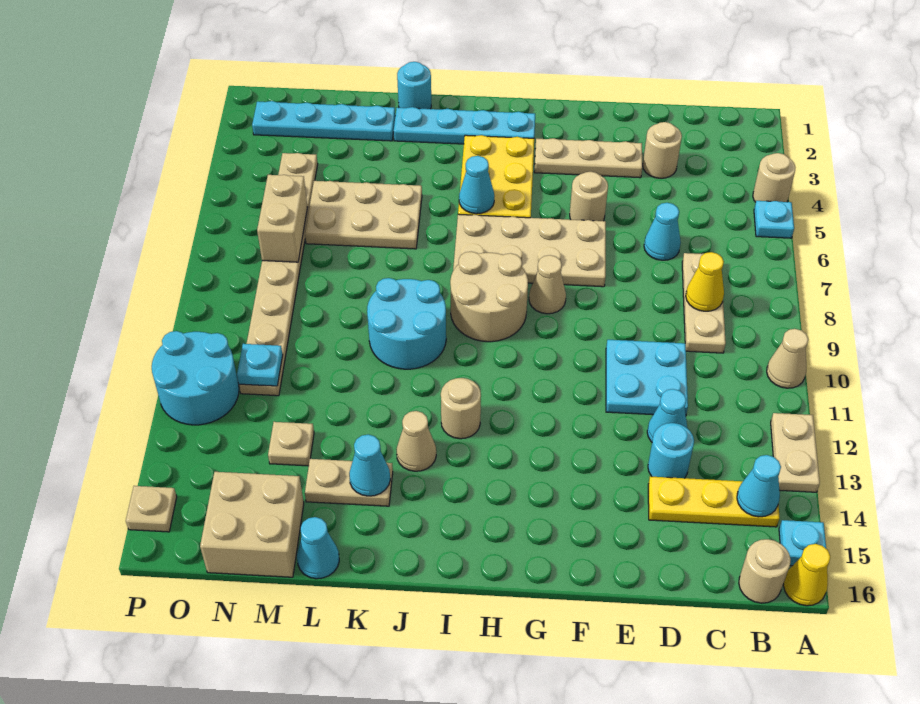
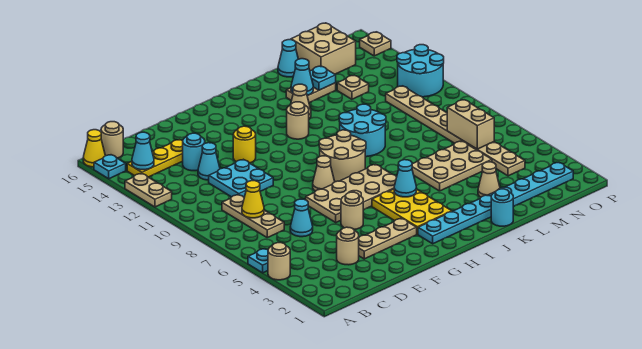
tan cone A10 level 1 -> tan cone L3 level 1
none -> yellow round brick F12 level 1
cyan plate N11 level 2 -> cyan plate L14 level 2

